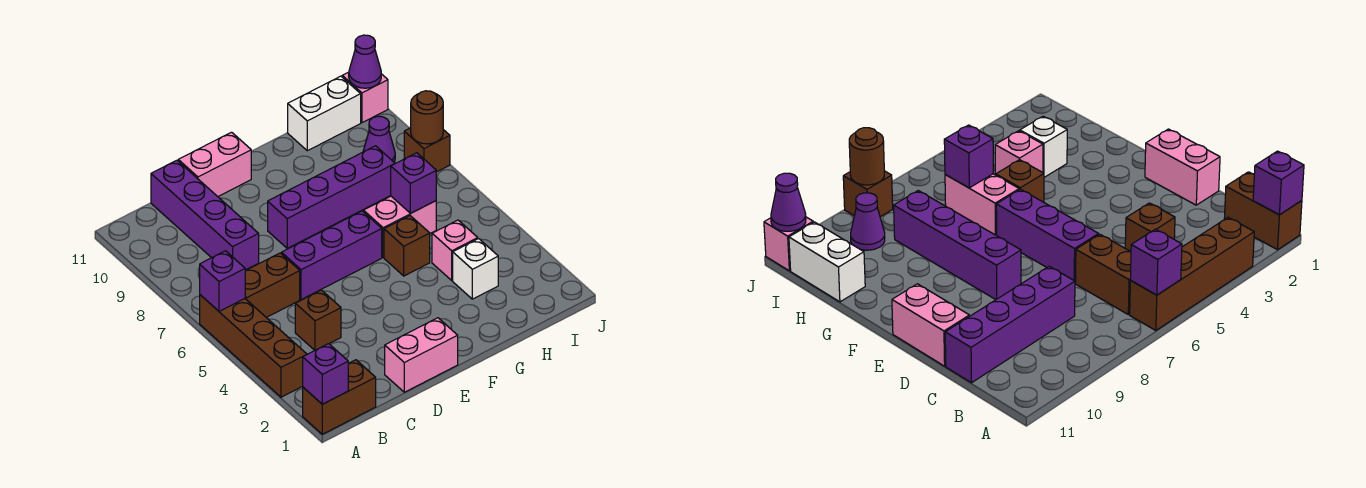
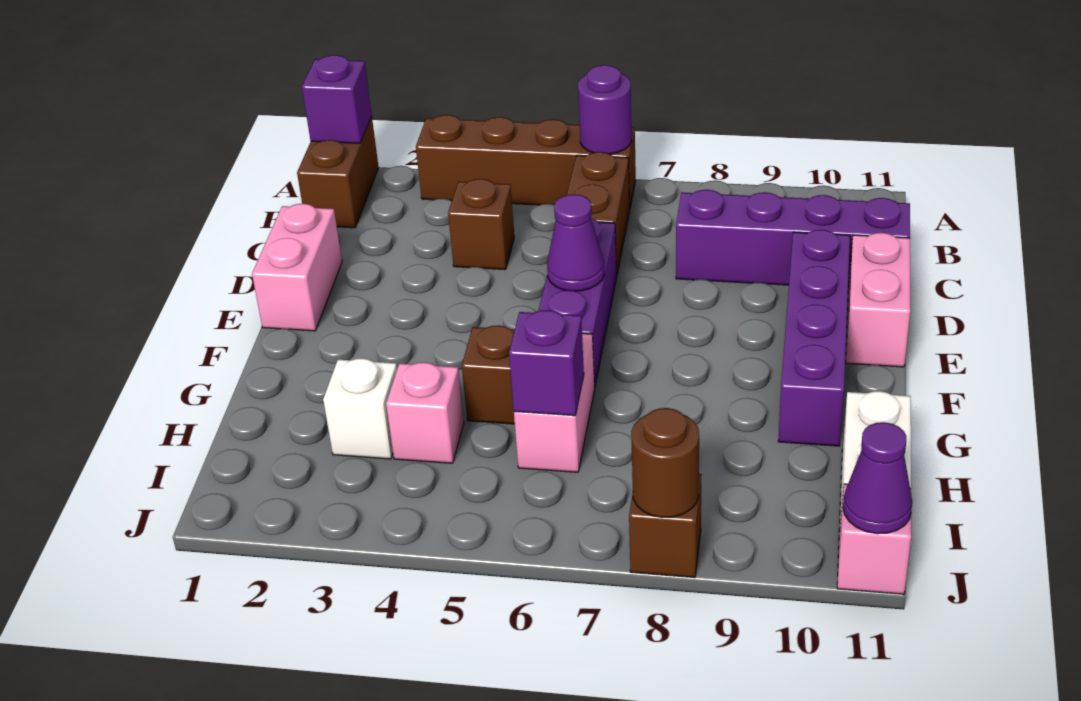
purple brick A6 level 2 -> purple round brick A6 level 2
purple brick E8:H8 level 1 -> purple brick D10:G10 level 1
purple cone I9 level 1 -> purple cone E6 level 2

